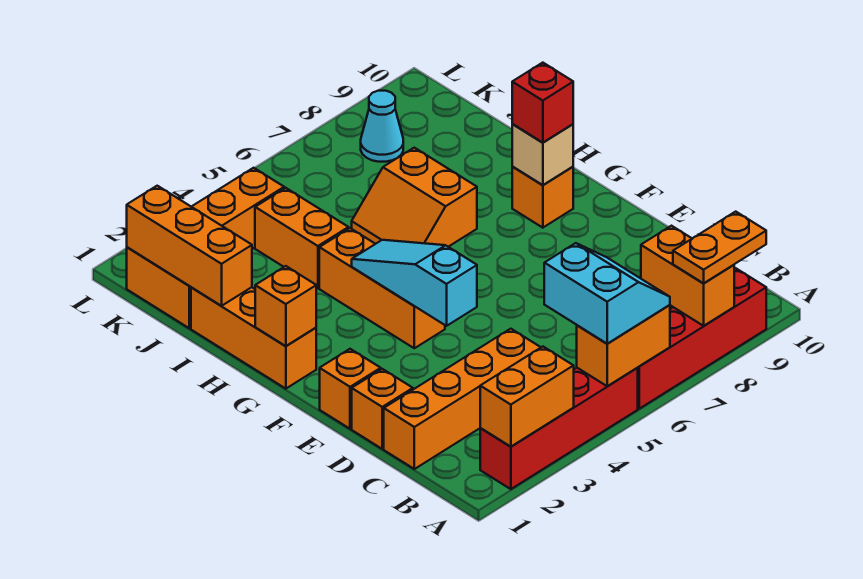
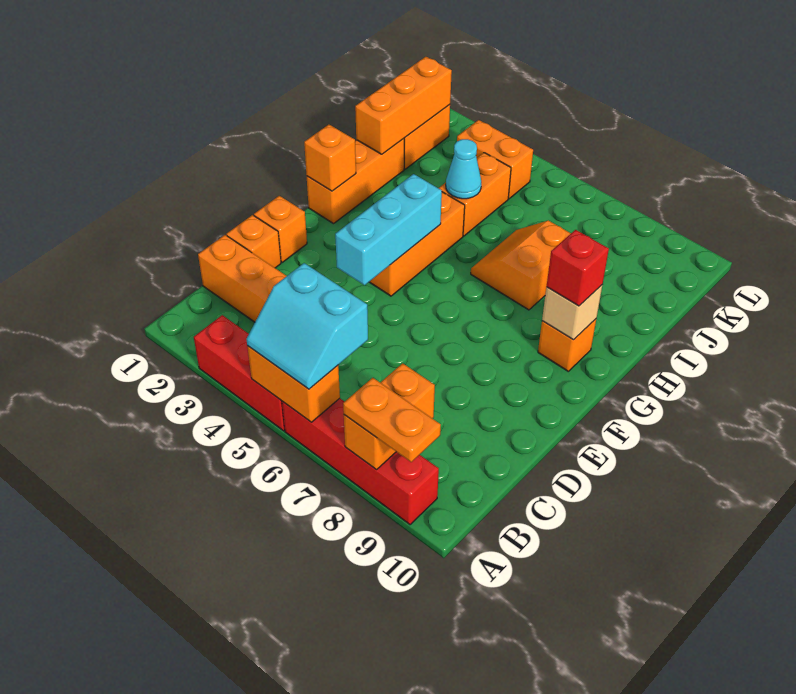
red brick A2:A5 level 1 -> red brick A3:A5 level 1
orange brick A2:A3 level 2 -> none
cyan slope A5:B6 level 3 top 5 -> cyan slope A5:B6 level 3 top B
cyan slope E4:G4 level 2 top E -> cyan brick E4:G4 level 2
cyan cone K8 level 1 -> cyan cone I4 level 2

